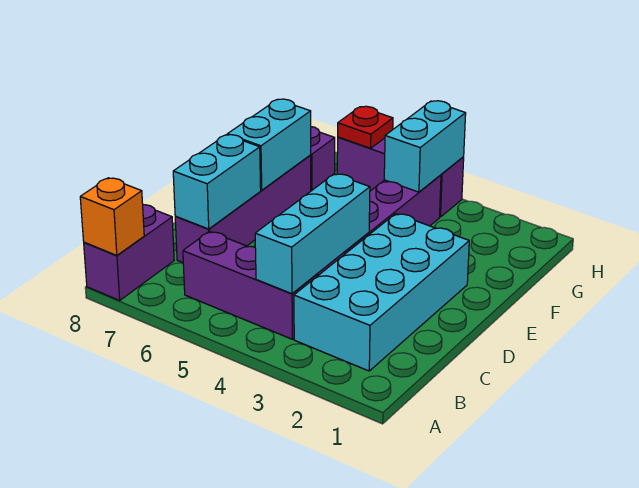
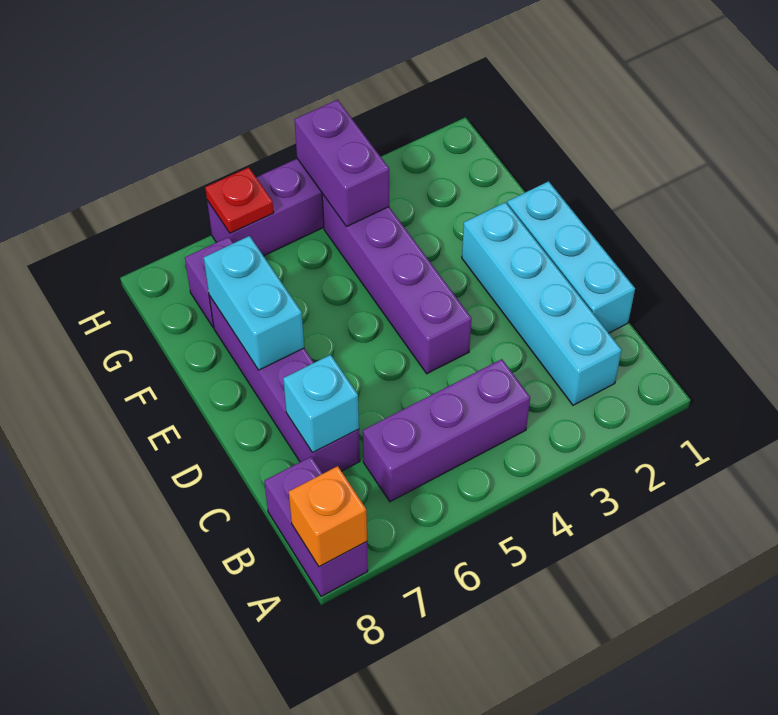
cyan brick B2:E3 level 1 -> cyan brick B2:E2 level 1
cyan brick B4:D4 level 2 -> cyan brick C1:E1 level 1
cyan brick C7:D7 level 2 -> cyan brick C7 level 2
cyan brick G4:H4 level 2 -> purple brick G4:H4 level 2

